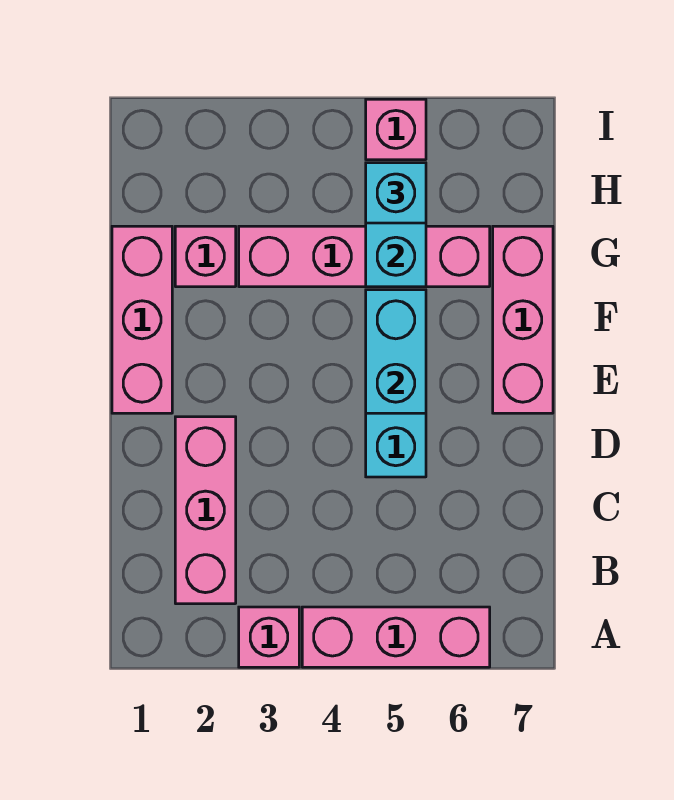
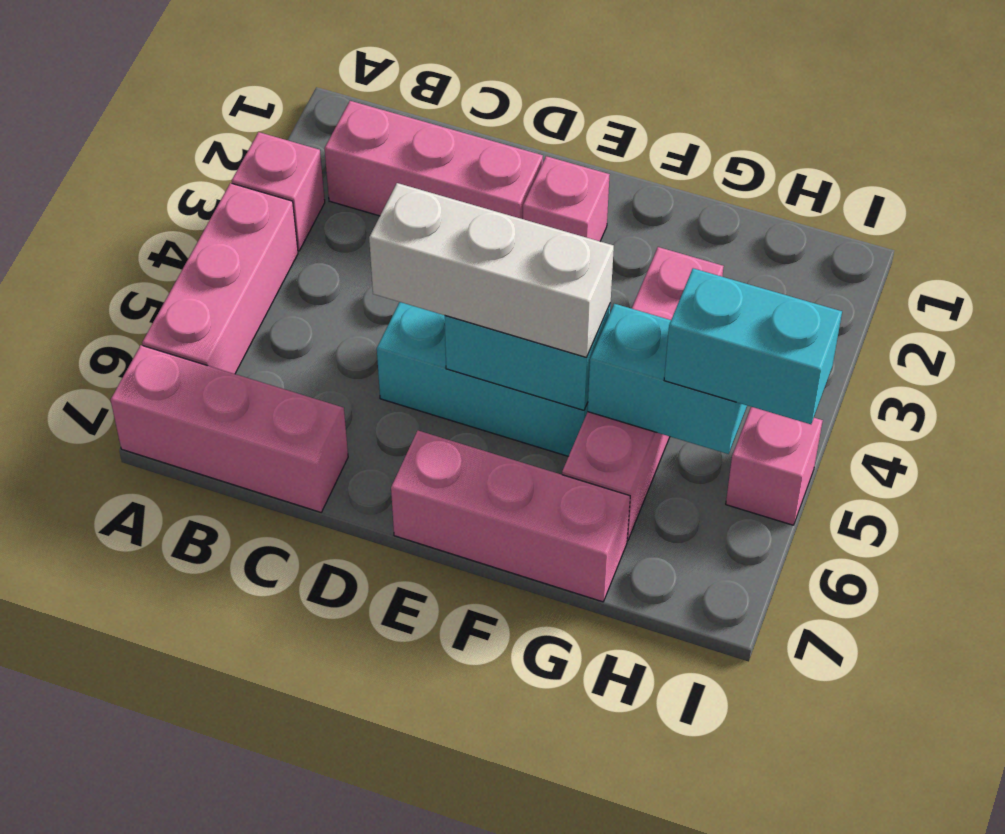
none -> white brick D5:F5 level 3
pink brick E1:G1 level 1 -> pink brick A7:C7 level 1
pink brick G2 level 1 -> pink brick E2 level 1
cyan brick H5 level 3 -> cyan brick H5:I5 level 3

